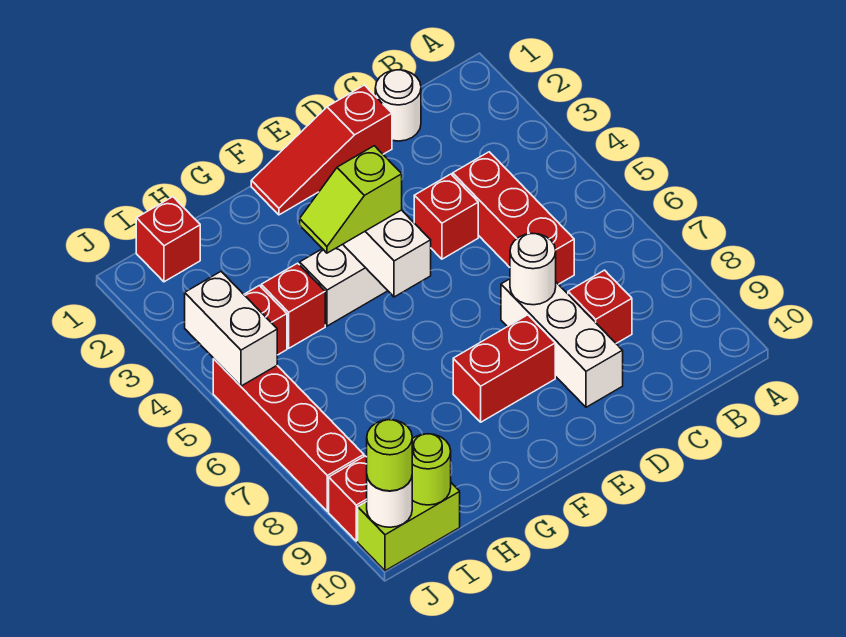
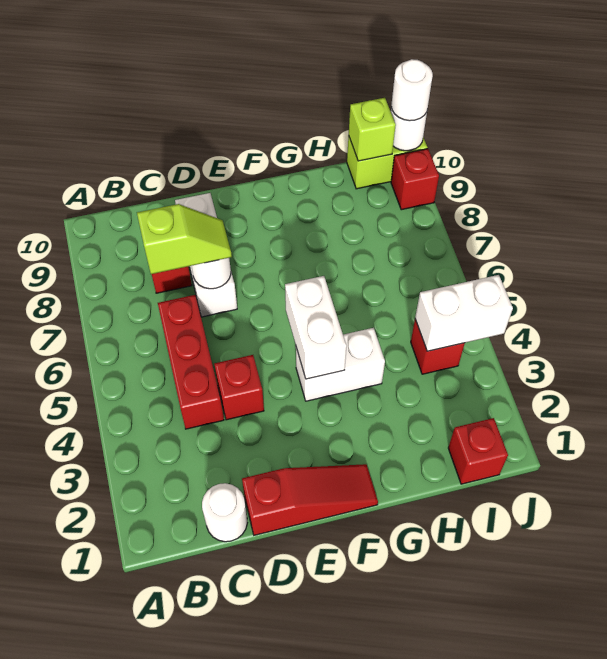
red brick E8:F8 level 1 -> none
lime slope F4:G4 level 3 top F -> lime slope C7:D7 level 3 top C
red brick H4 level 1 -> none
lime round brick I10 level 2 -> lime brick I10 level 2
white brick J4:J5 level 2 -> white brick I4:J4 level 2
red brick J5:J8 level 1 -> none
lime round brick J10 level 3 -> white round brick J10 level 3

